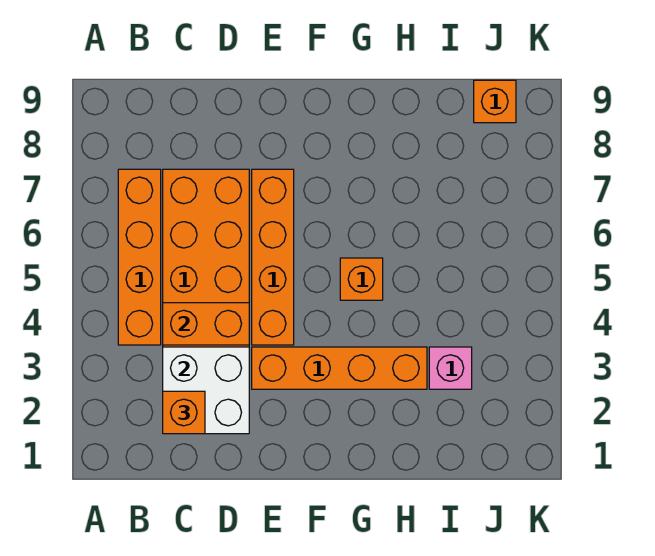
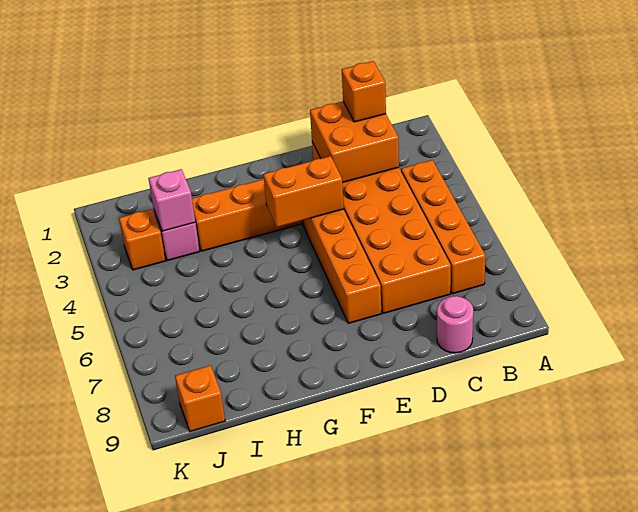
white brick C2:D3 level 2 -> orange brick C2:D3 level 2
orange brick C4:D4 level 2 -> orange brick E4:F4 level 2
none -> pink round brick C9 level 1
orange brick G5 level 1 -> orange brick J3 level 1
none -> pink brick I3 level 2

